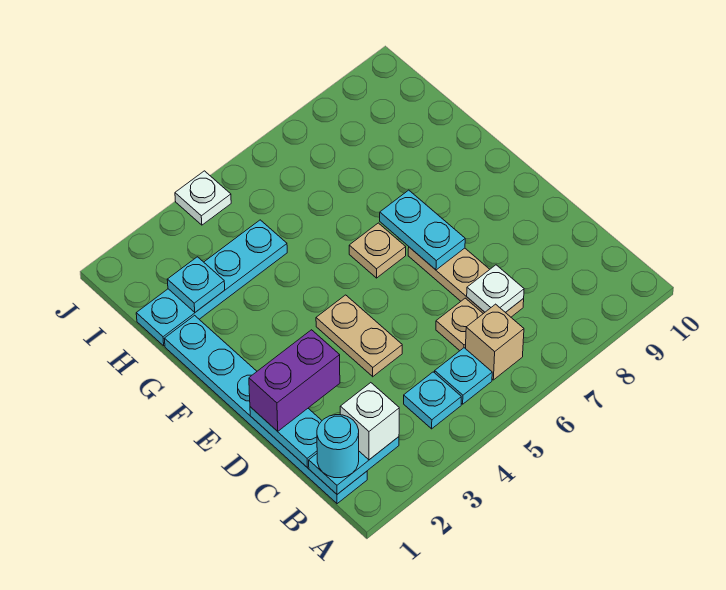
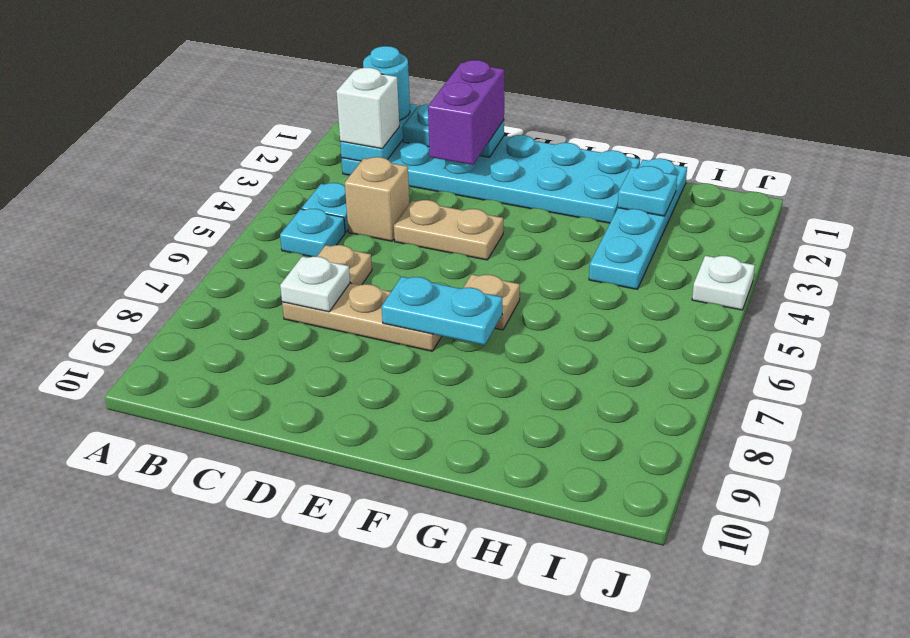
cyan plate B1:G1 level 1 -> cyan plate B1:G2 level 1
tan brick B6 level 1 -> tan brick C4 level 1

